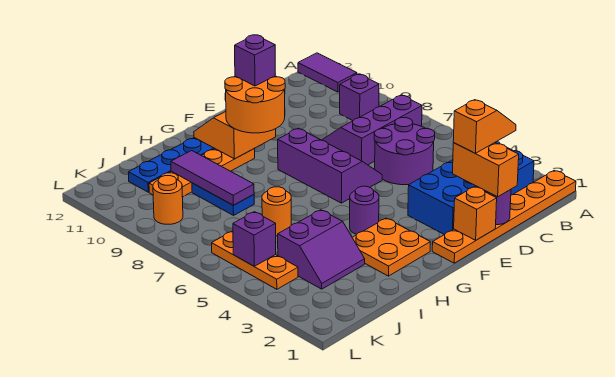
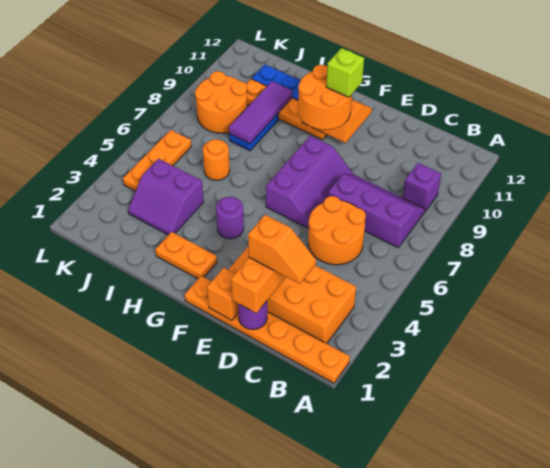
purple tile A11:A12 level 1 -> none
blue brick B2:E3 level 1 -> orange brick B2:E3 level 1
purple round brick C5:D6 level 1 -> orange round brick C5:D6 level 1
purple brick F10 level 4 -> lime brick F10 level 4
orange plate G2:H3 level 1 -> orange plate G2:H2 level 1
purple brick K5 level 2 -> none
orange round brick K9 level 1 -> orange round brick J8:K9 level 1

